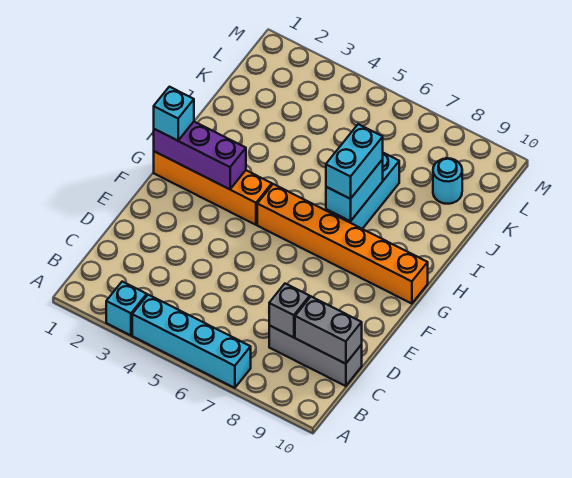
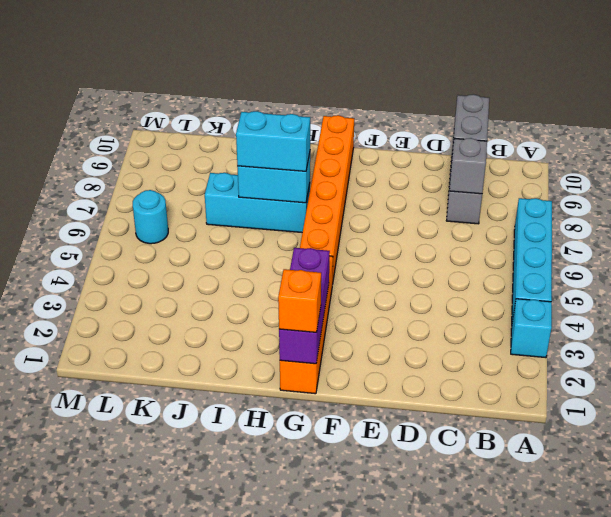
cyan brick G1 level 3 -> orange brick G1 level 3
cyan round brick K9 level 1 -> cyan round brick L6 level 1

